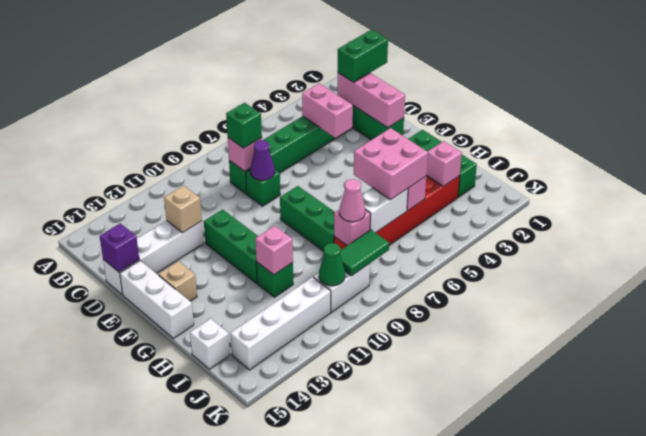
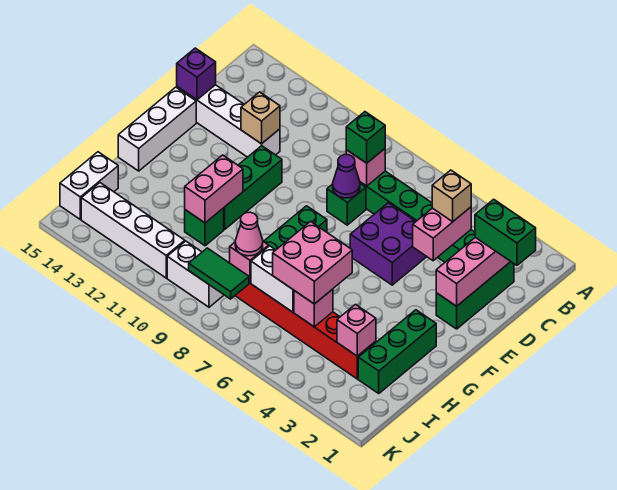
none -> purple brick D5:E6 level 1
tan brick F14 level 1 -> tan brick C4 level 3
pink brick H11 level 2 -> pink brick G11:H11 level 2
white brick I15 level 1 -> white brick I15:J15 level 1
green cone J10 level 2 -> none

